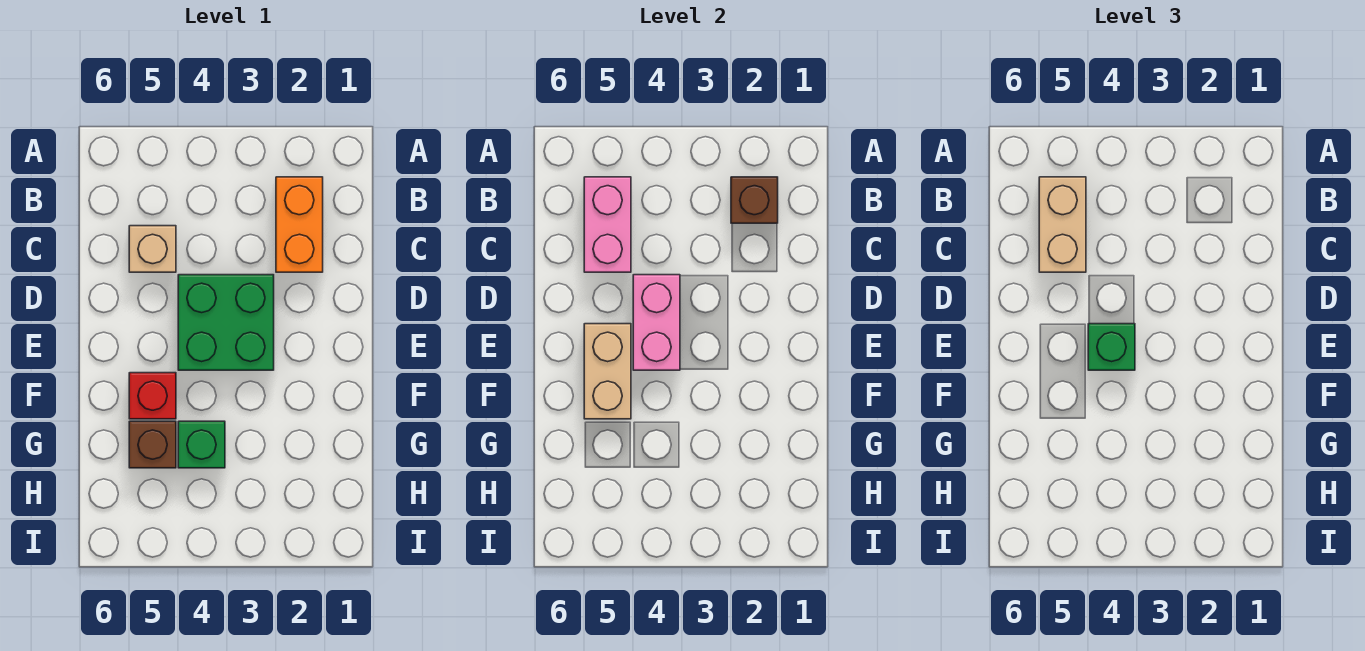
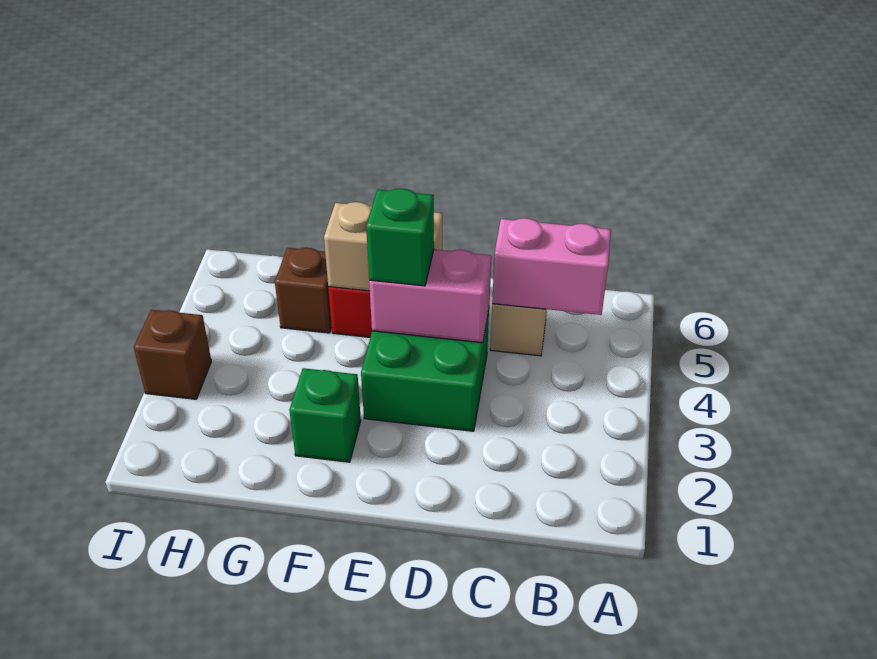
orange brick B2:C2 level 1 -> none
brown brick B2 level 2 -> brown brick I3 level 1
tan brick B5:C5 level 3 -> none
green brick G4 level 1 -> green brick F2 level 1

